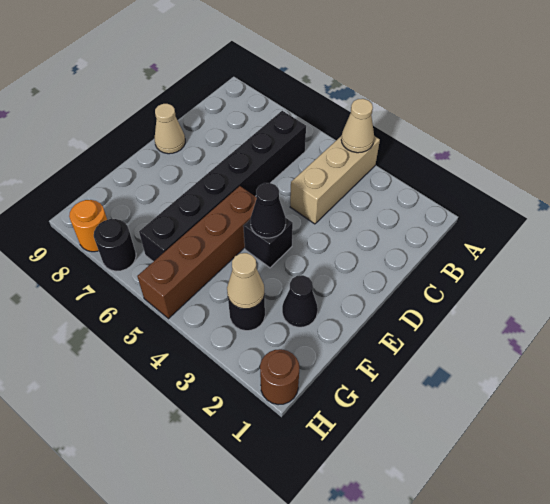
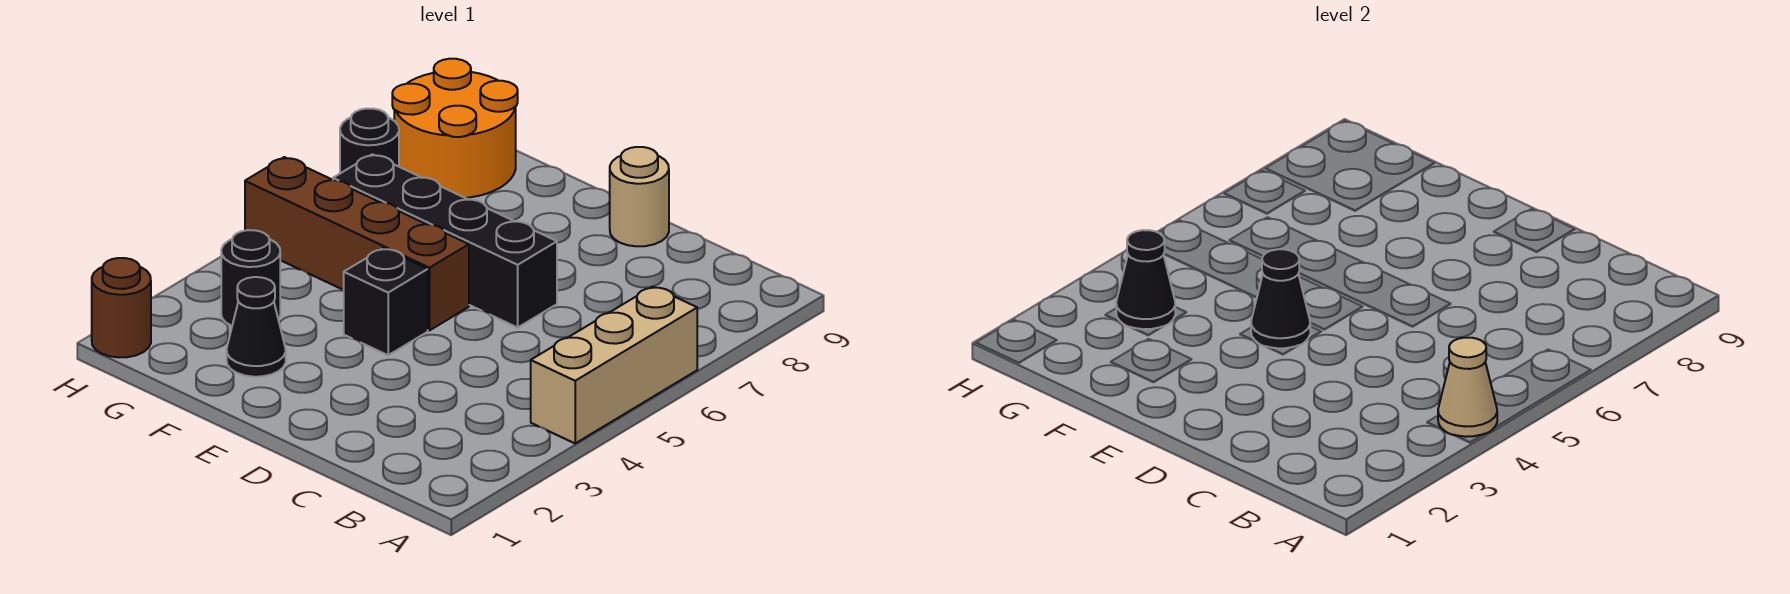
tan brick A4:C4 level 1 -> tan brick A4:A6 level 1
black brick B6:G6 level 1 -> black brick D6:G6 level 1
tan cone D9 level 1 -> tan round brick D9 level 1
tan cone G3 level 2 -> black cone G3 level 2
orange round brick H8 level 1 -> orange round brick G8:H9 level 1

